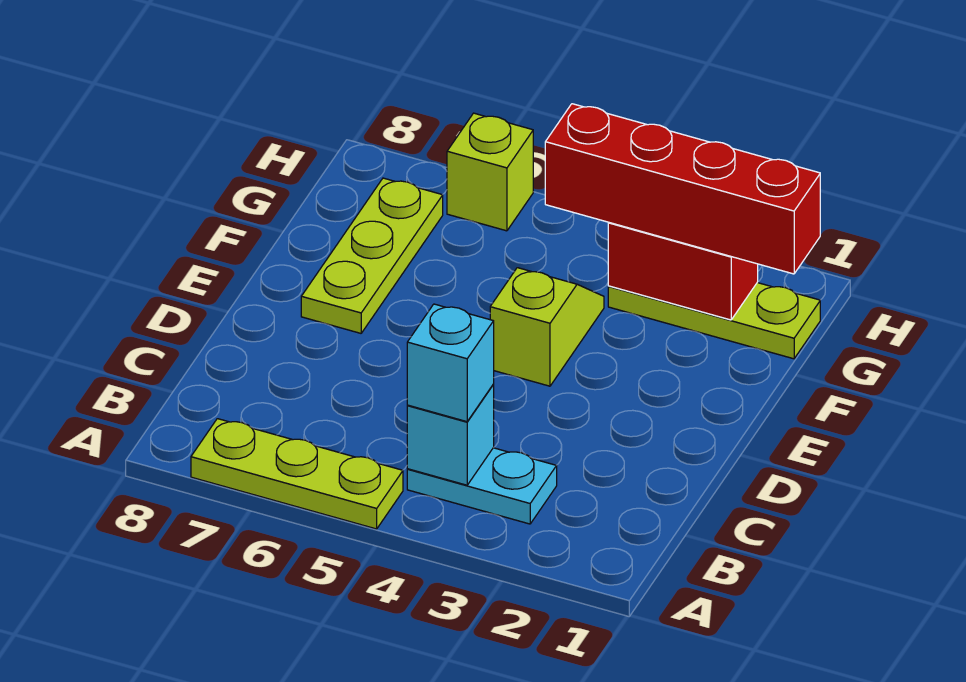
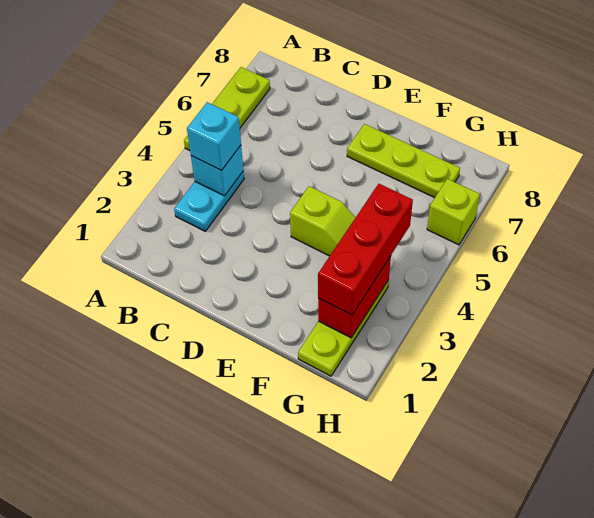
red brick G1:G4 level 3 -> red brick G2:G4 level 3

